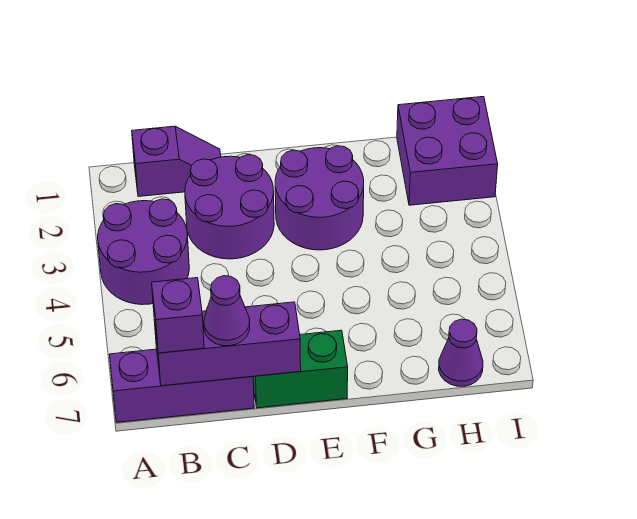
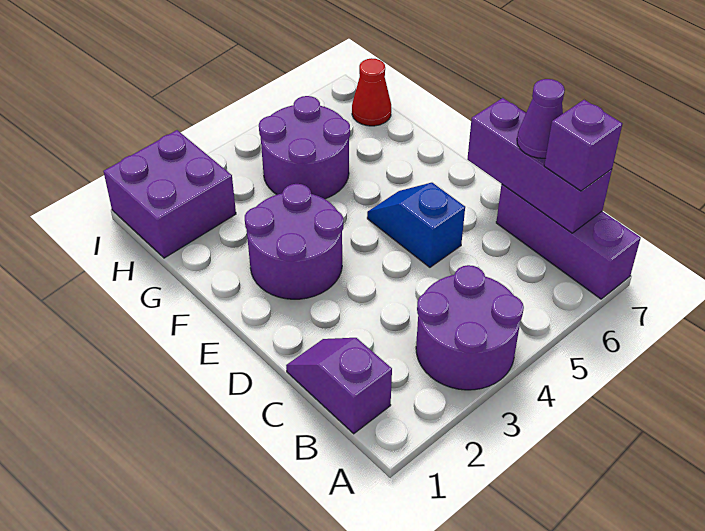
purple round brick C2:D3 level 1 -> purple round brick G4:H5 level 1
none -> blue slope D5:E5 level 1 top D
green brick D7:E7 level 1 -> none
purple cone H7 level 1 -> red cone H7 level 1

